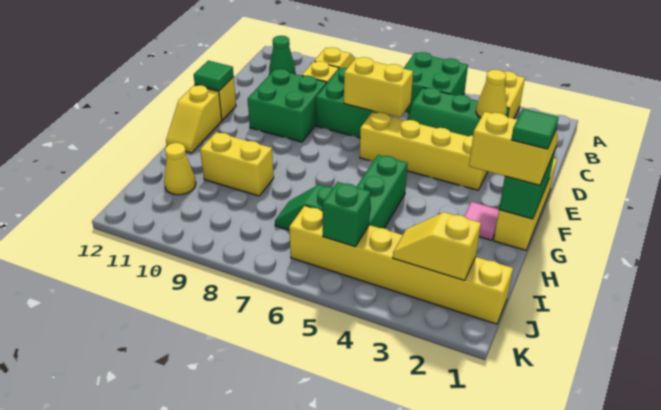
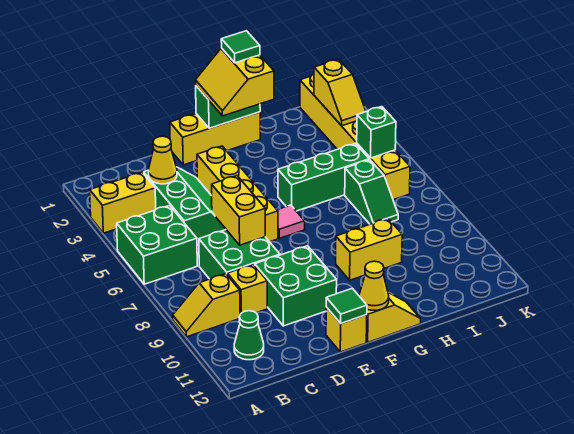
pink tile G2 level 1 -> pink tile F6 level 1
yellow brick H9:H10 level 1 -> yellow brick G9:H9 level 1
yellow cone I11 level 1 -> yellow cone F12 level 2

